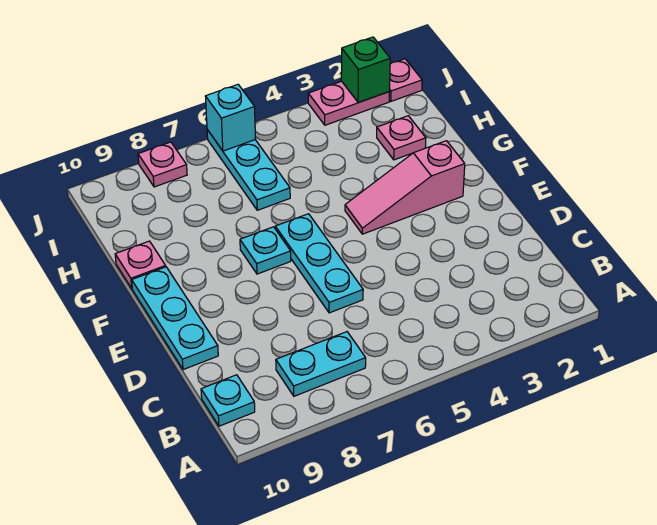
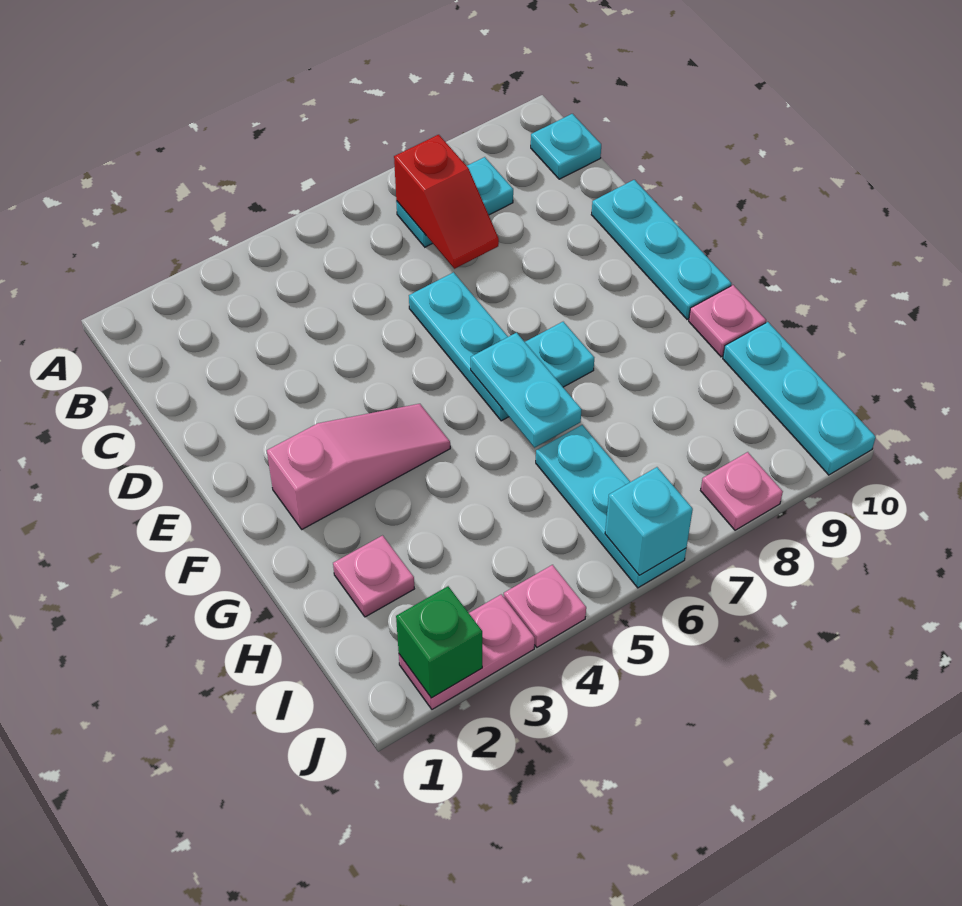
none -> red slope B7:C7 level 2 top B
none -> cyan plate F6:G6 level 2
none -> cyan plate H10:J10 level 1
pink plate J1 level 1 -> pink plate J4 level 1

